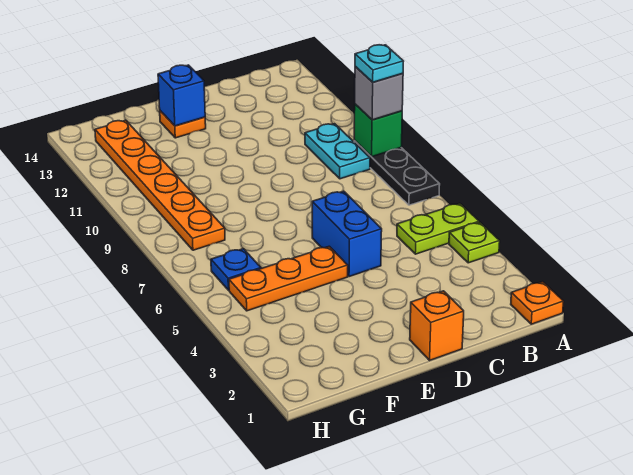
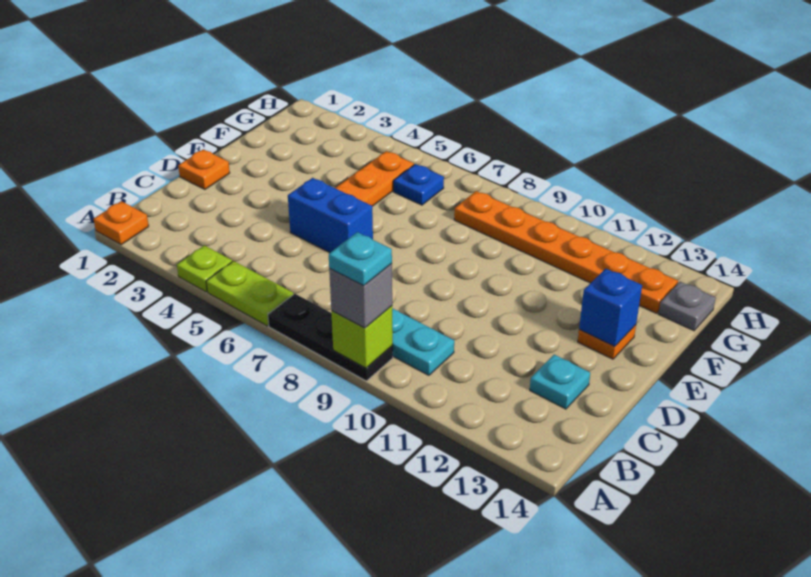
lime plate A5:B5 level 1 -> lime plate A5:A6 level 1
green brick A9 level 2 -> lime brick A9 level 2
none -> cyan plate C13 level 1
orange brick D1 level 1 -> orange plate D1 level 1
none -> grey plate G14 level 1

